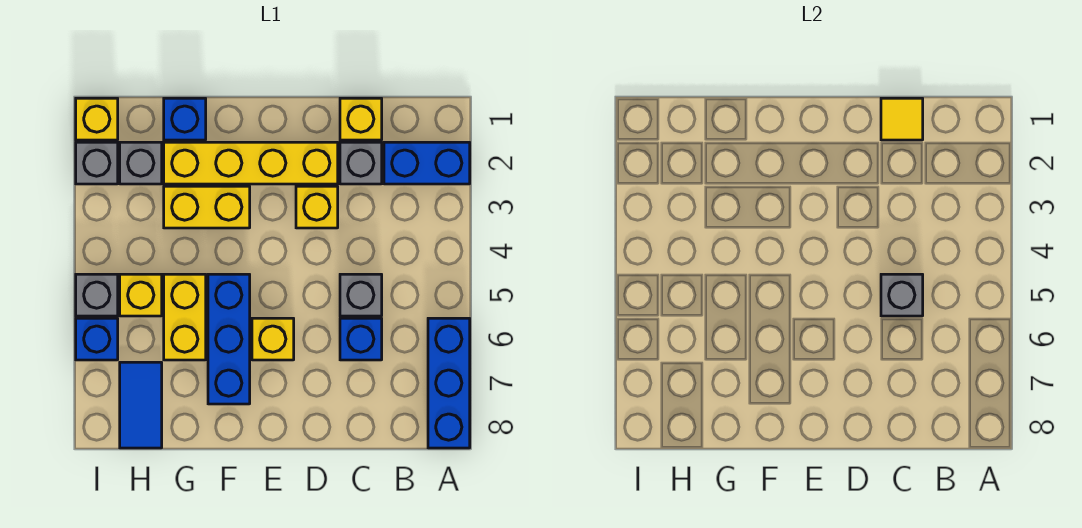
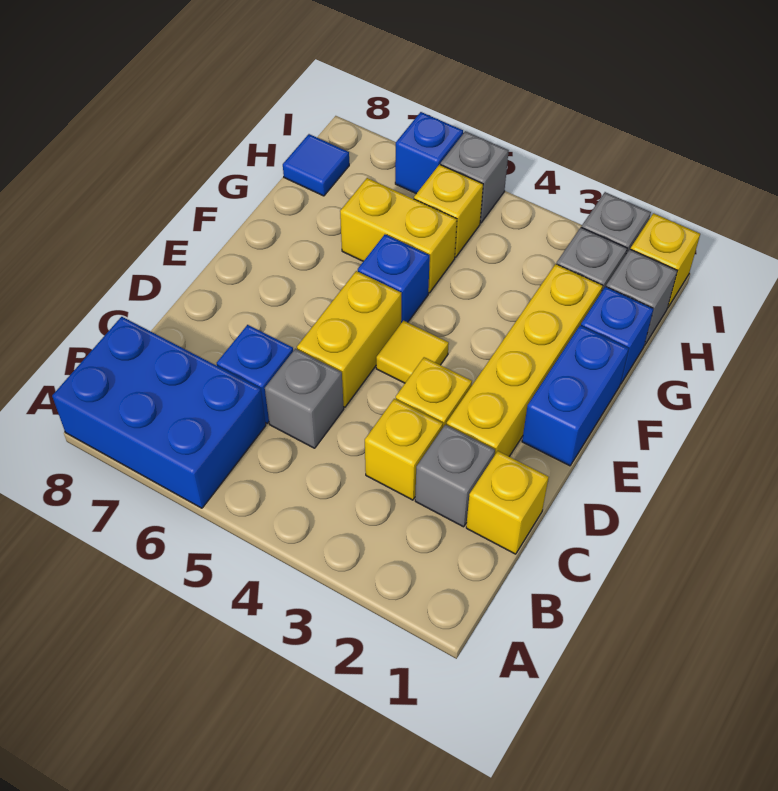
blue brick A2:B2 level 1 -> blue brick E1:F1 level 1
blue brick A6:A8 level 1 -> blue brick A6:B8 level 1
yellow tile C1 level 2 -> yellow tile E4 level 1
grey brick C5 level 2 -> grey brick H1 level 1
yellow brick E6 level 1 -> yellow brick C3 level 1
yellow brick F3:G3 level 1 -> yellow brick D5:E5 level 1
blue brick F5:F7 level 1 -> blue brick F5 level 1
blue tile H7:H8 level 1 -> blue tile H8 level 1

